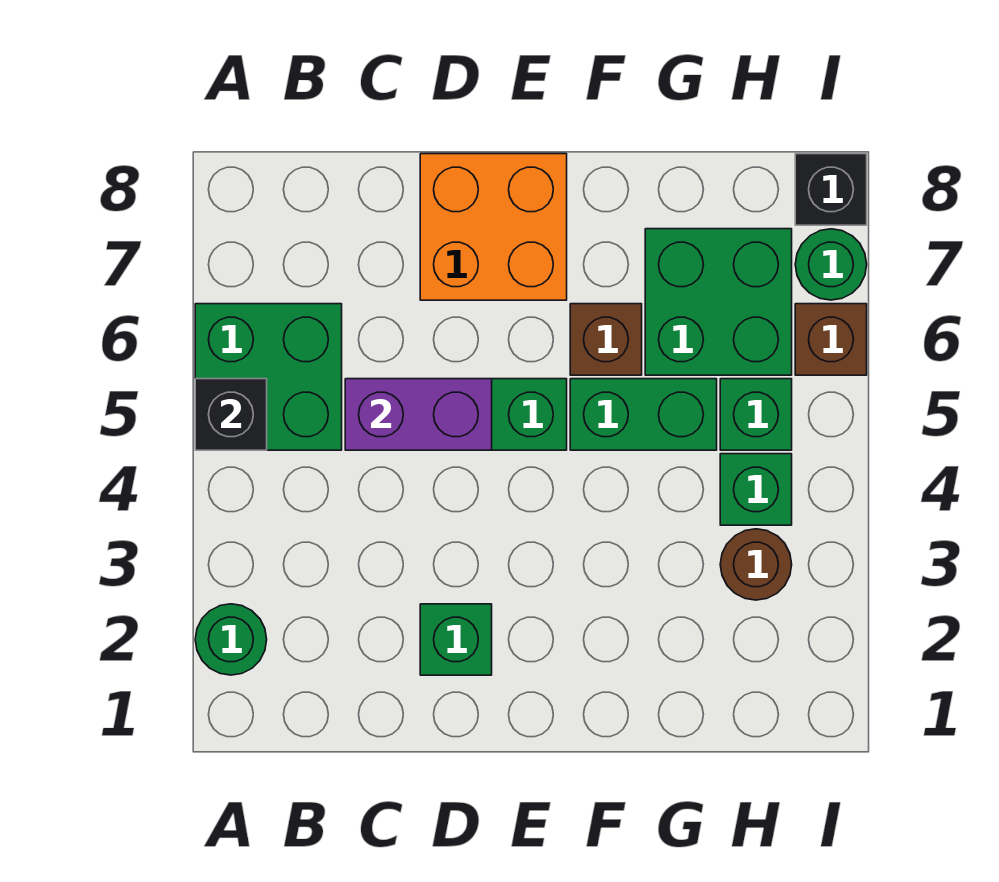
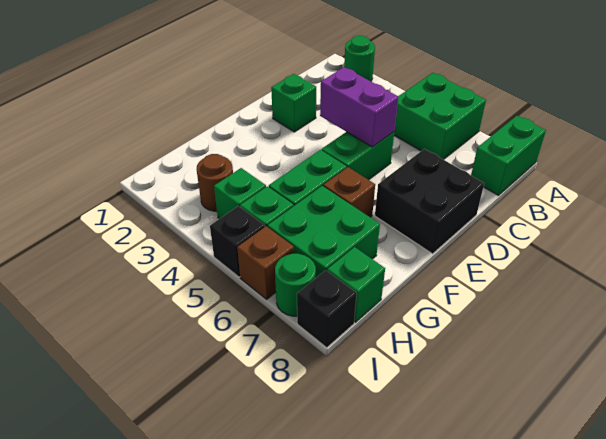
black brick A5 level 2 -> black brick I5 level 1
none -> green brick A8:B8 level 1
purple brick C5:D5 level 2 -> purple brick D4:D5 level 2
orange brick D7:E8 level 1 -> black brick D7:E8 level 1
none -> green brick H8 level 1

